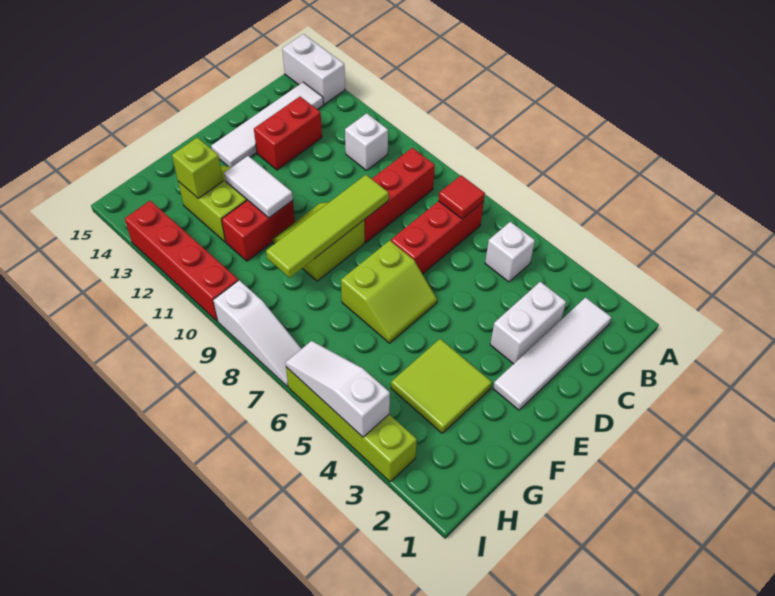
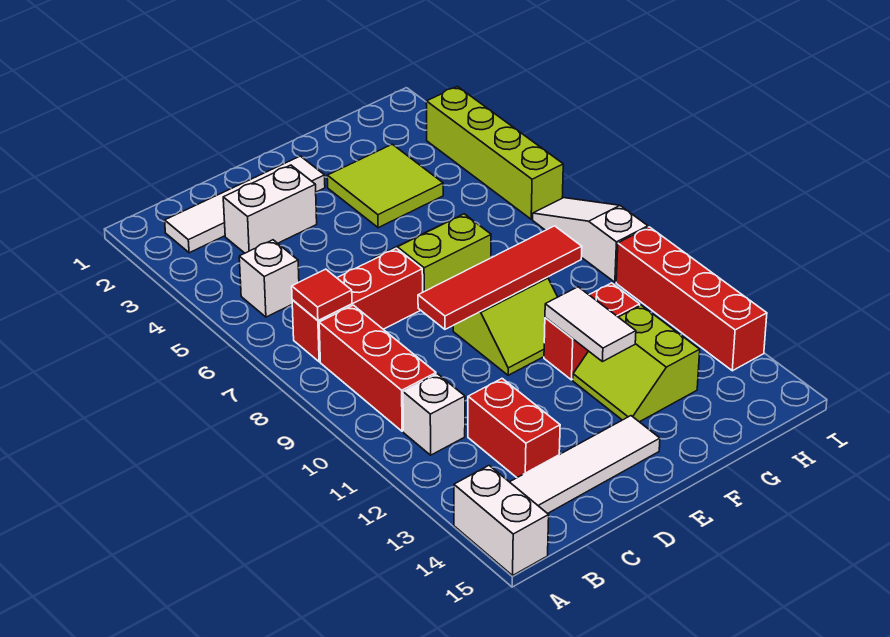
red brick B9:D9 level 1 -> red brick B8:B10 level 1
red brick C13:D13 level 1 -> red brick C12:C13 level 1
lime tile D9:G9 level 2 -> red tile D9:G9 level 2
lime brick G13 level 2 -> none
white slope I4:I6 level 2 top 4 -> none

